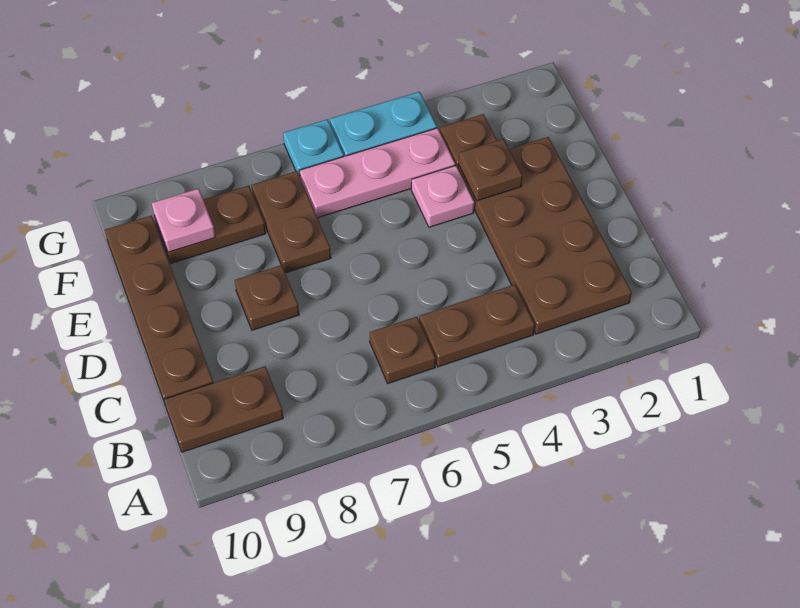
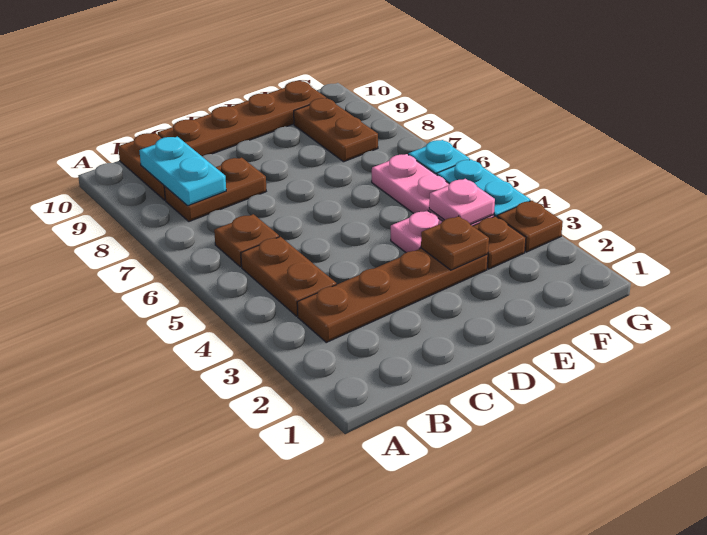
brown plate B2:E3 level 1 -> brown plate B3:E3 level 1
none -> cyan plate B8:B9 level 2
brown plate D8 level 1 -> brown plate G3 level 1
brown plate E7:F7 level 1 -> brown plate B8:C8 level 1
pink plate F9 level 2 -> pink plate F4 level 2

